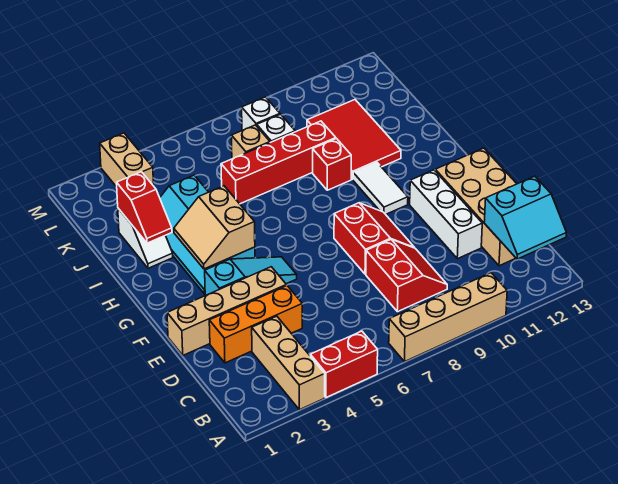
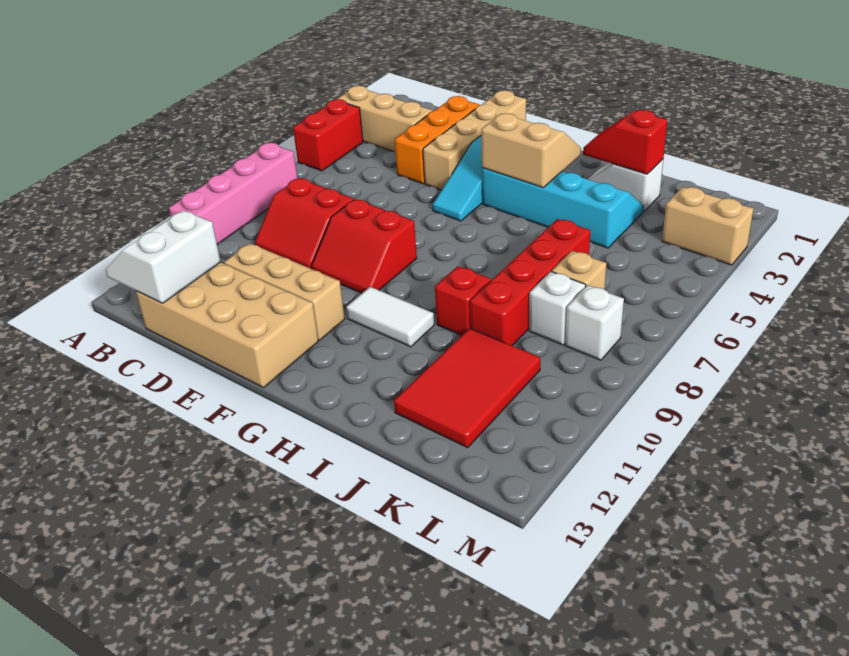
tan brick A7:A10 level 1 -> pink brick A7:A10 level 1
cyan slope B12:C13 level 2 top C -> white slope B12:C13 level 2 top C
white brick D11:F11 level 1 -> tan brick D11:F11 level 1
red tile I10:K11 level 1 -> red tile J10:K12 level 1

